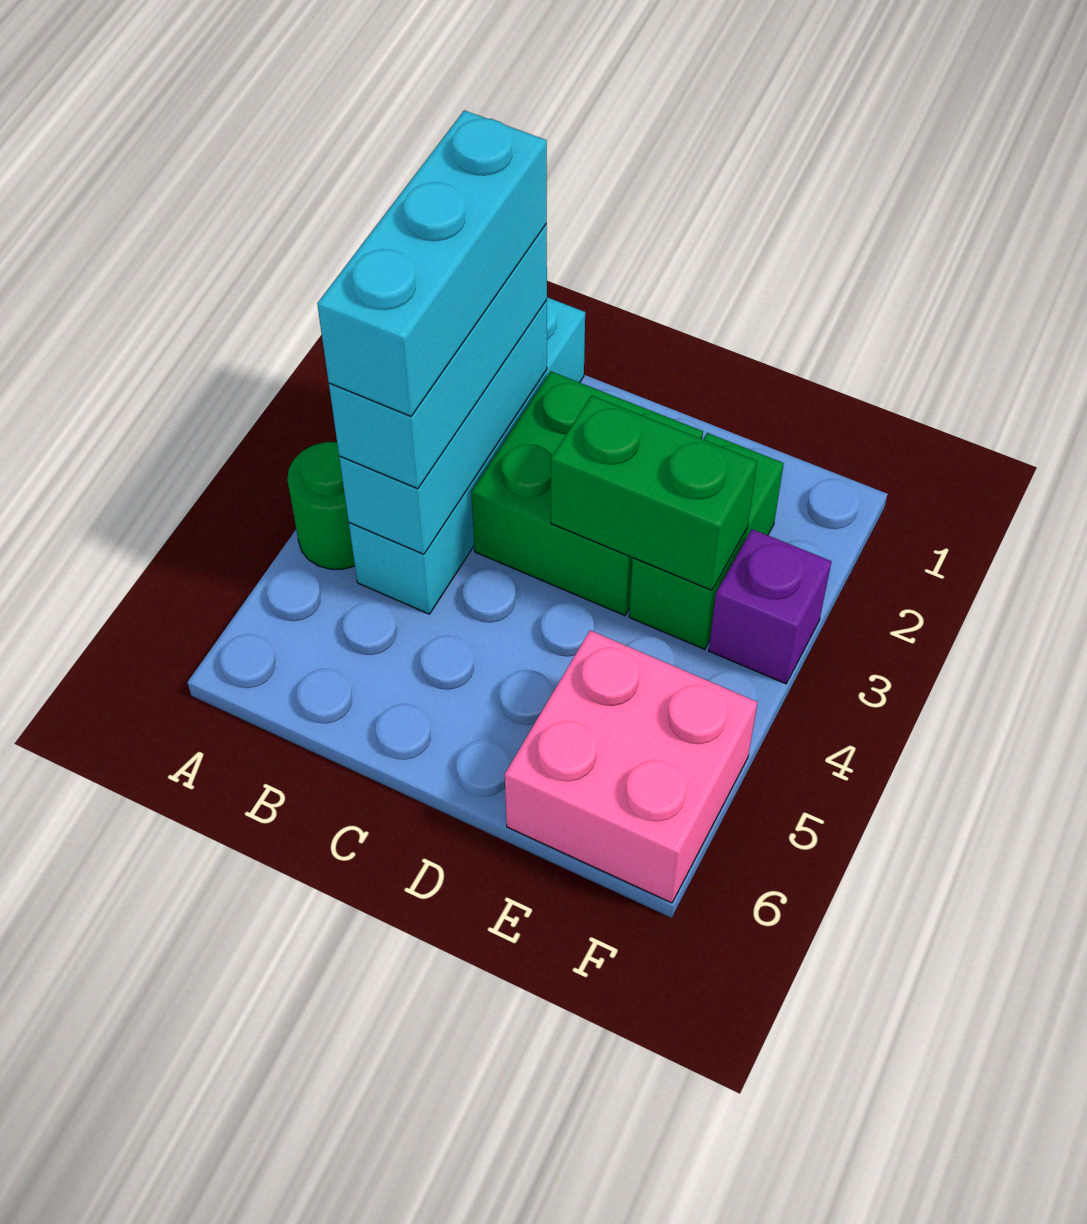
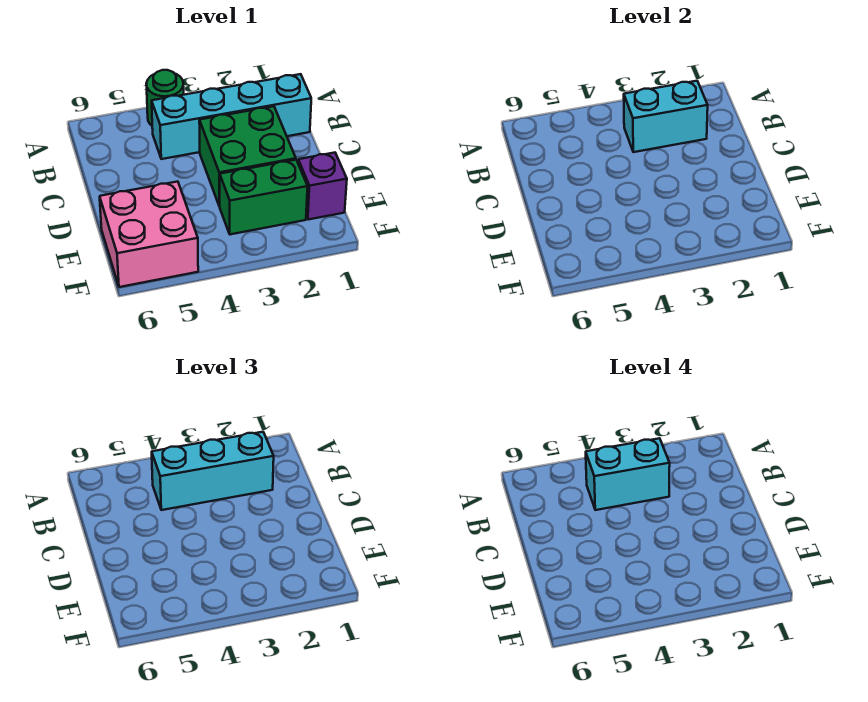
cyan brick B2:B4 level 2 -> cyan brick B2:B3 level 2
cyan brick B2:B4 level 4 -> cyan brick B3:B4 level 4
green brick D3:E3 level 2 -> none
purple brick F3 level 1 -> purple brick E1 level 1

